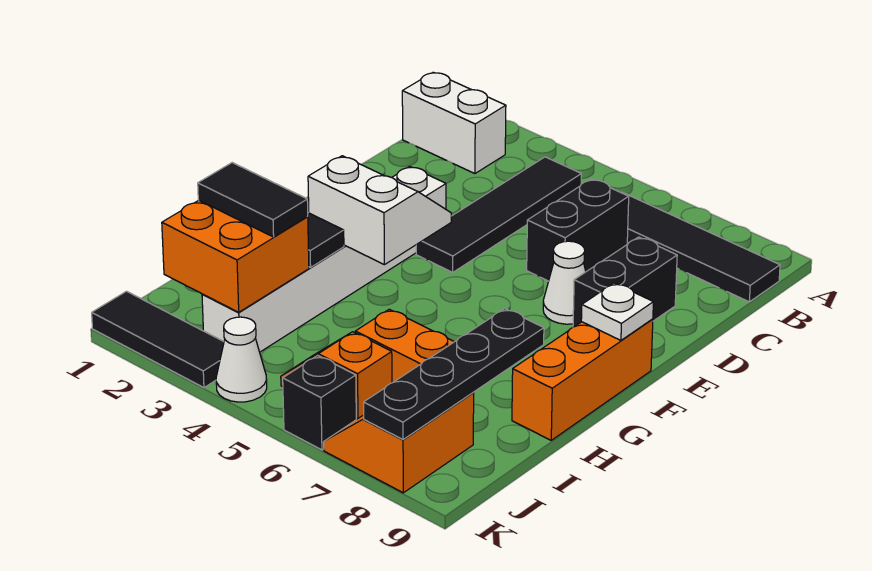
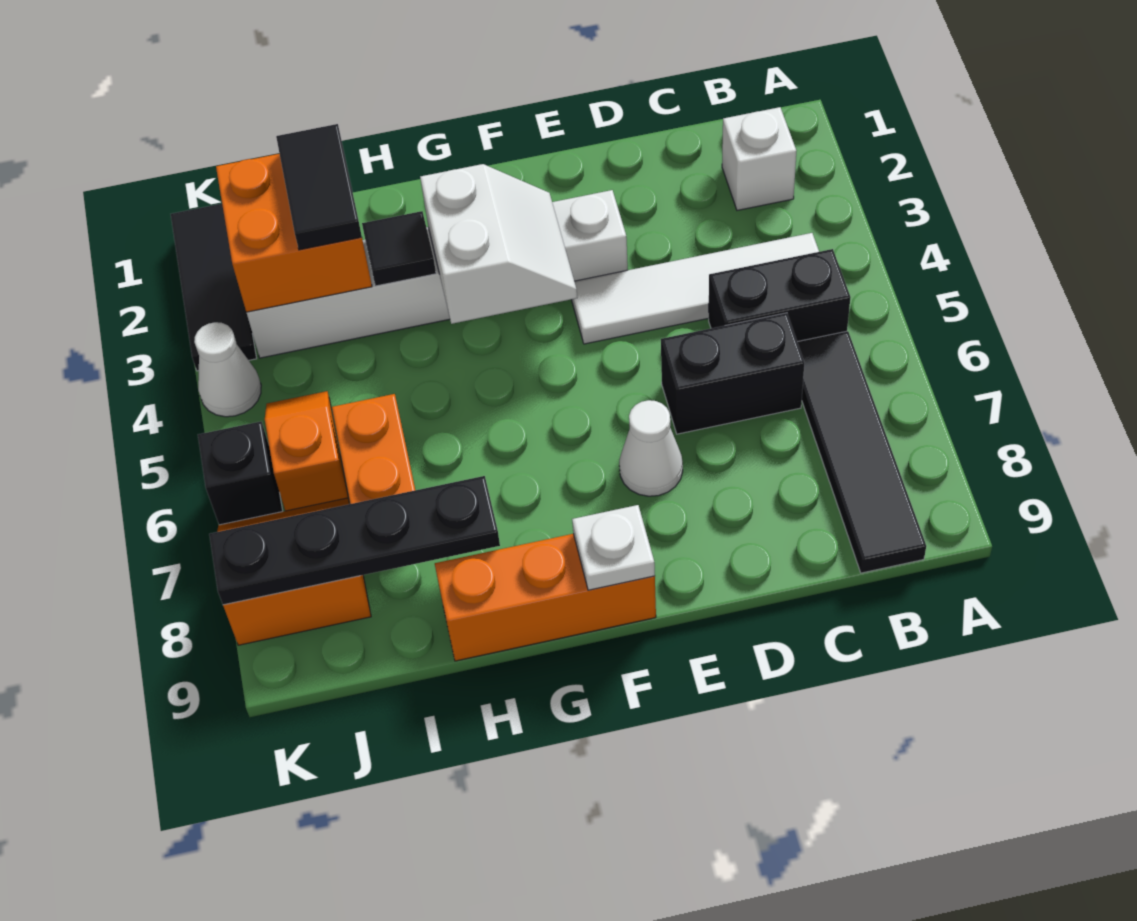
white brick B1:B2 level 1 -> white brick B2 level 1
black tile B4:E4 level 1 -> white tile B4:E4 level 1
black brick D8:E8 level 1 -> black brick B5:C5 level 1

